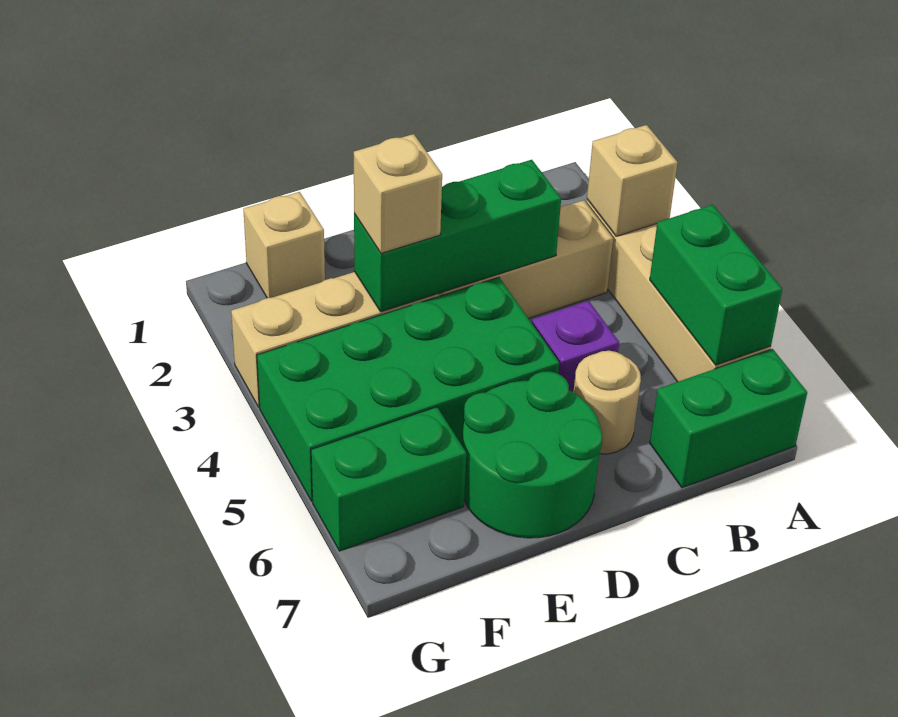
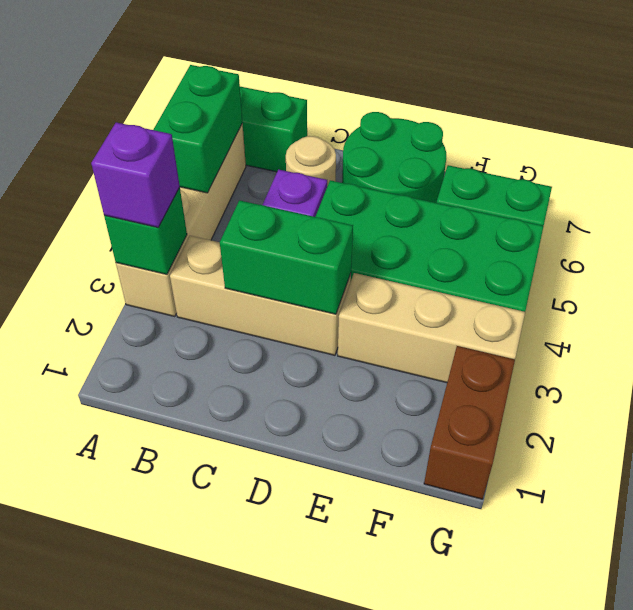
tan brick A3 level 2 -> green brick A3 level 2
none -> purple brick A3 level 3
green brick C3:E3 level 2 -> green brick C3:D3 level 2
tan brick E3 level 3 -> none
tan brick F1 level 1 -> none
none -> brown brick G1:G2 level 1

